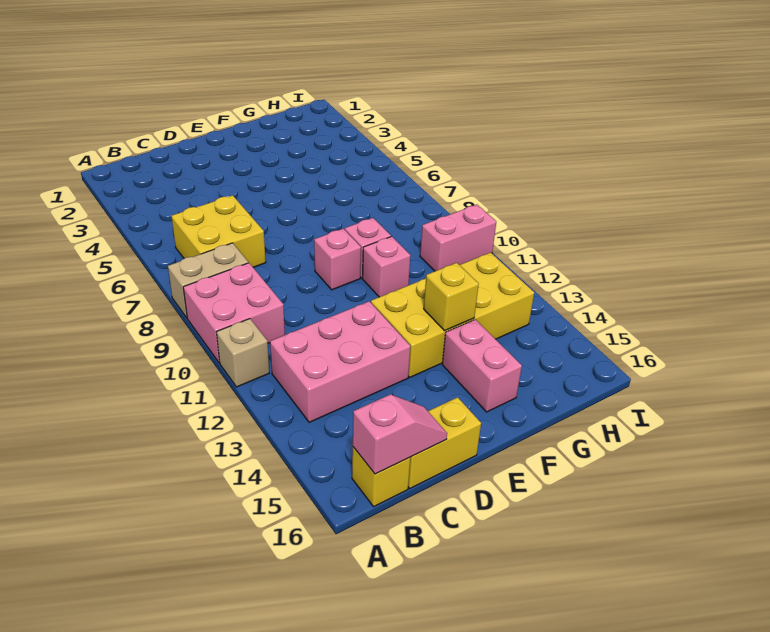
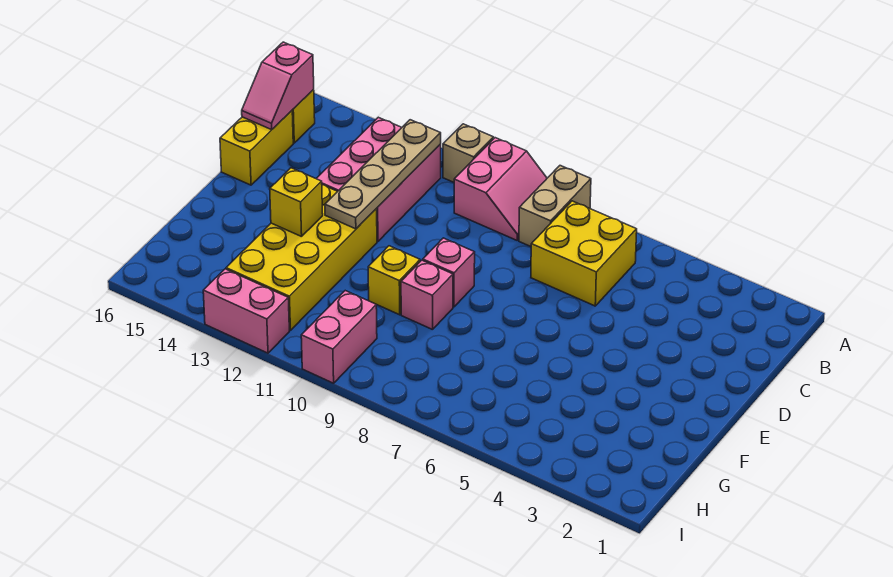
pink brick A9:B10 level 1 -> pink slope A9:B10 level 1 top 10
none -> tan plate B12:E12 level 2
pink brick F10 level 1 -> yellow brick F10 level 1
pink brick F14:F15 level 1 -> pink brick I12:I13 level 1

